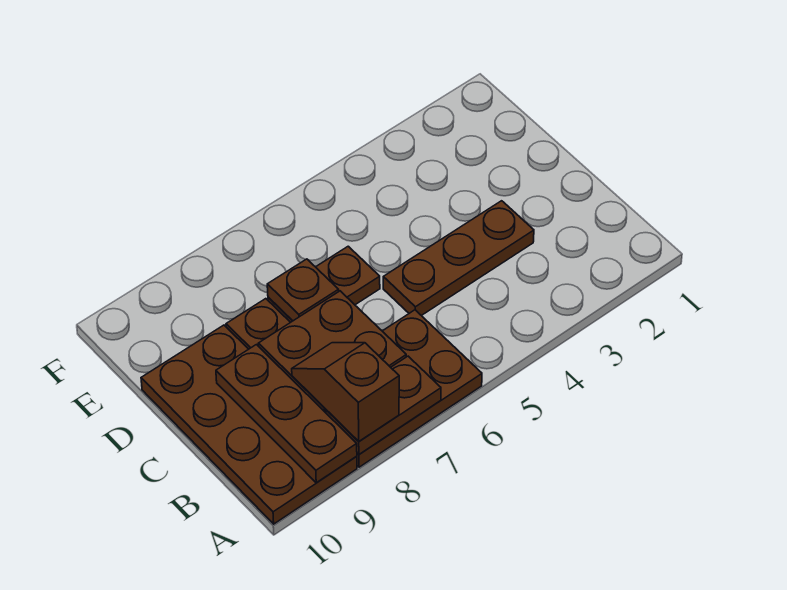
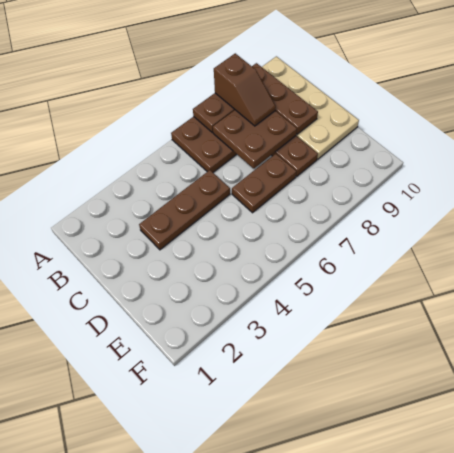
brown plate A9:D10 level 1 -> tan plate A9:D10 level 1
brown plate D7 level 2 -> none

